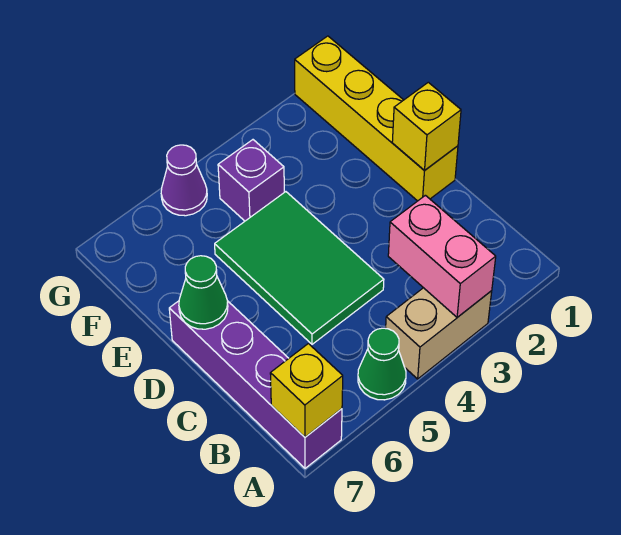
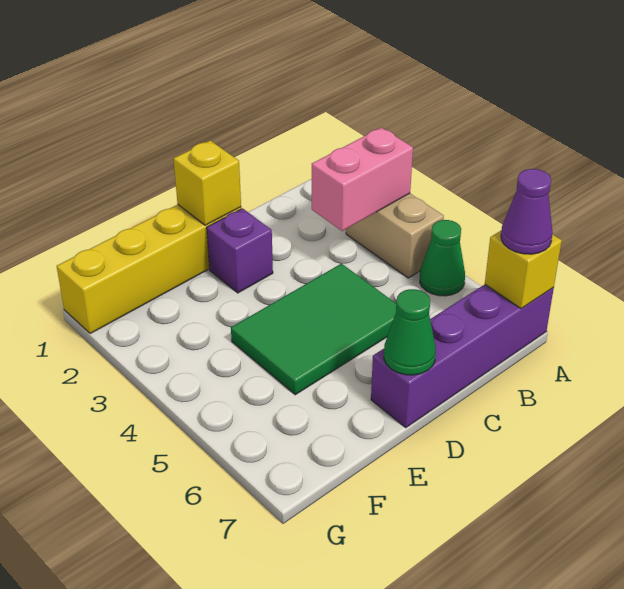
purple brick F4 level 1 -> purple brick D2 level 1
purple cone G5 level 1 -> purple cone A7 level 3

